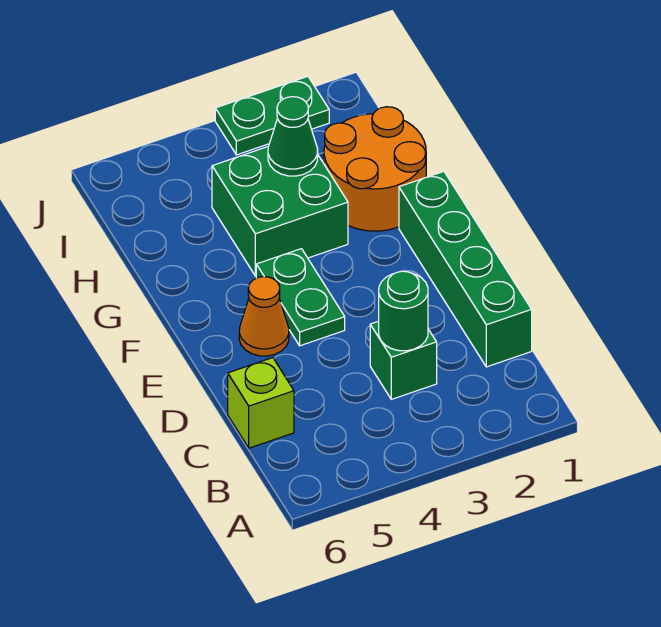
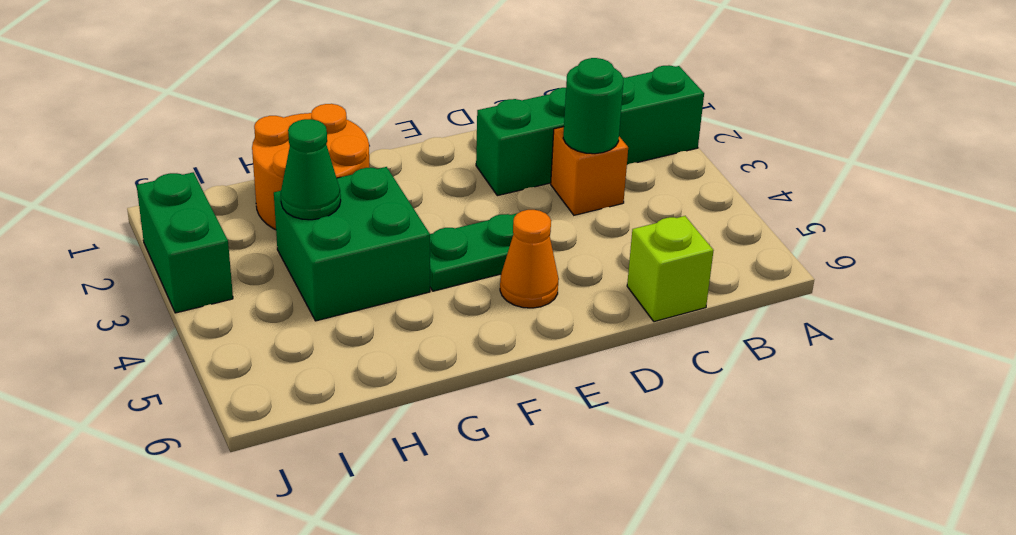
green brick C1:F1 level 1 -> green brick A2:D2 level 1
green brick C3 level 1 -> orange brick C3 level 1
green plate J2:J3 level 1 -> green brick J2:J3 level 1

